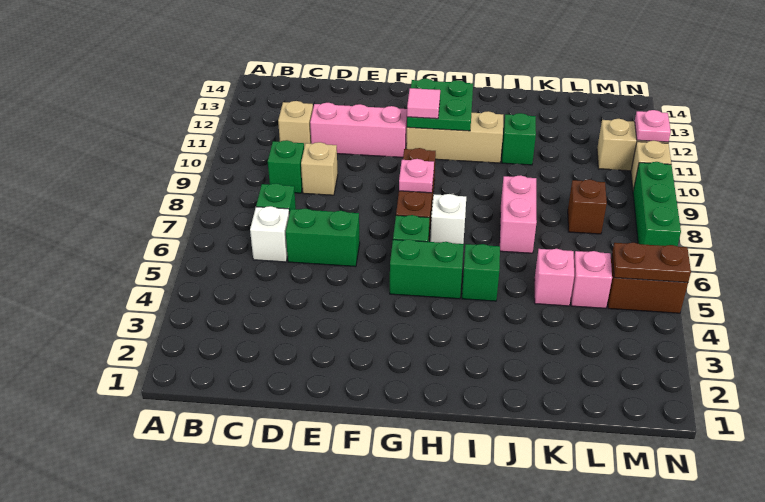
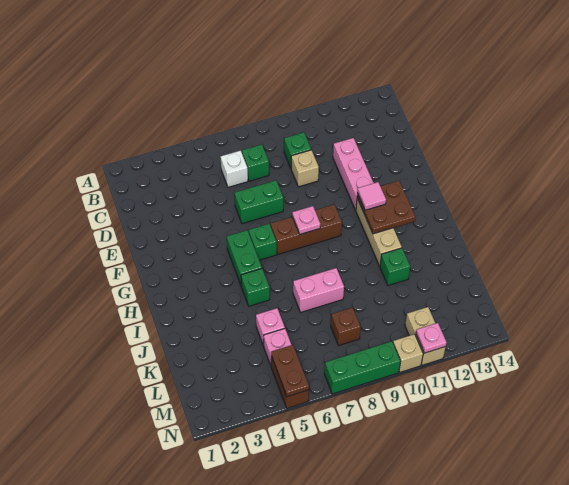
tan brick C11 level 1 -> none
green brick D6:E6 level 1 -> green brick E6:E7 level 1
green plate G11:H12 level 2 -> brown plate G11:H12 level 2
white brick H7 level 1 -> none

